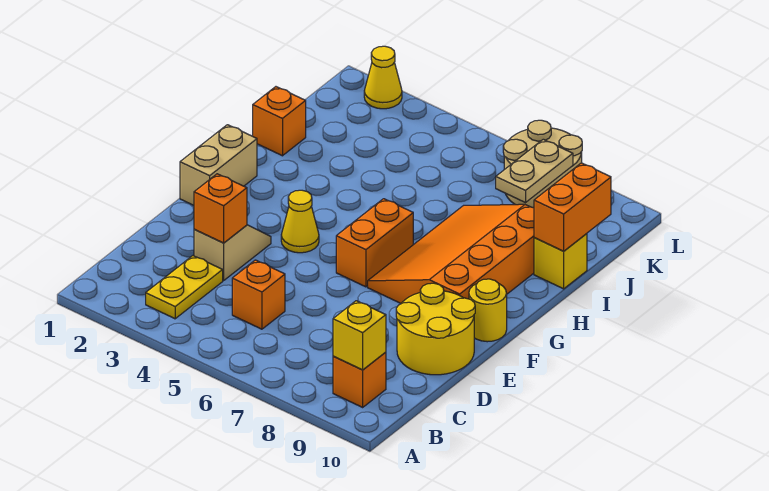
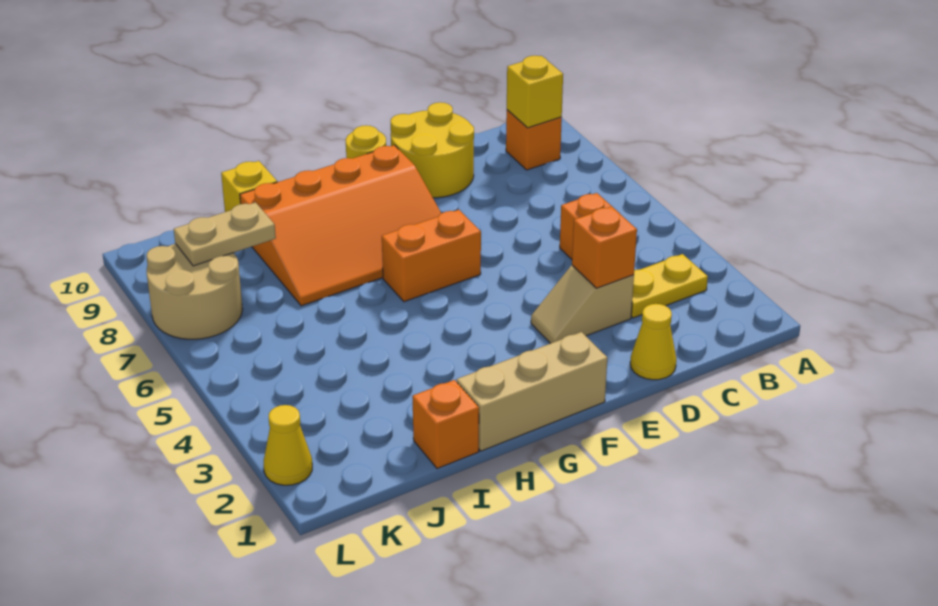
tan brick F1:G1 level 1 -> tan brick F1:H1 level 1
yellow cone F4 level 1 -> yellow cone D1 level 1
orange brick I10:J10 level 2 -> none

